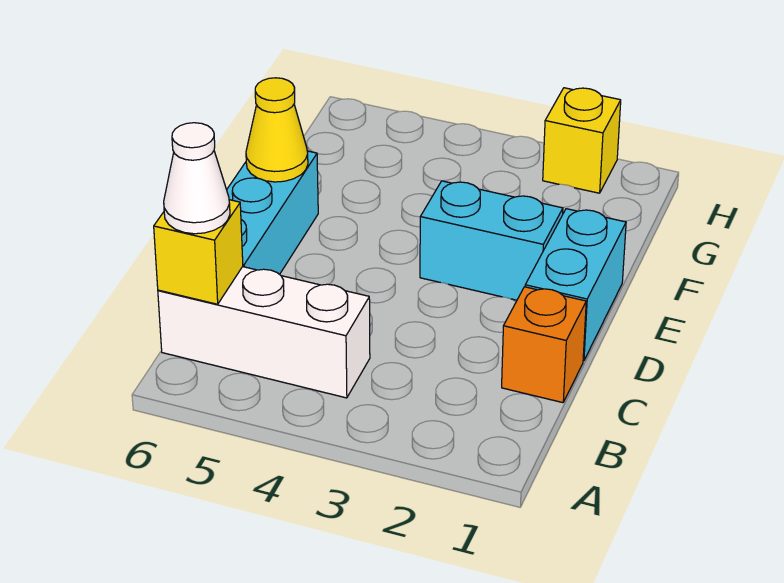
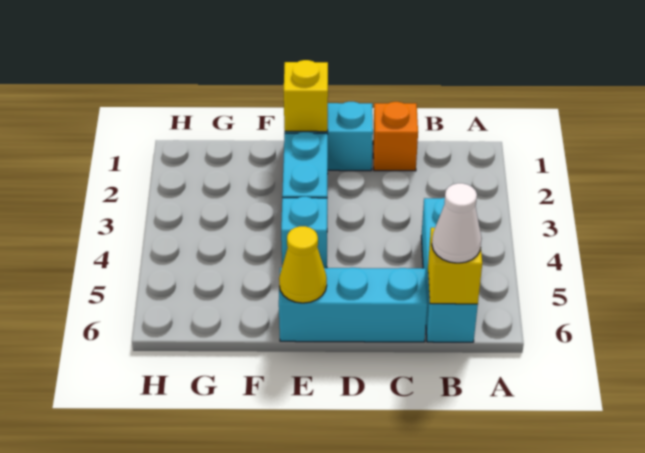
white brick B4:B6 level 1 -> cyan brick B4:B6 level 1
none -> cyan brick E4 level 1
yellow brick H2 level 1 -> yellow brick E1 level 2

